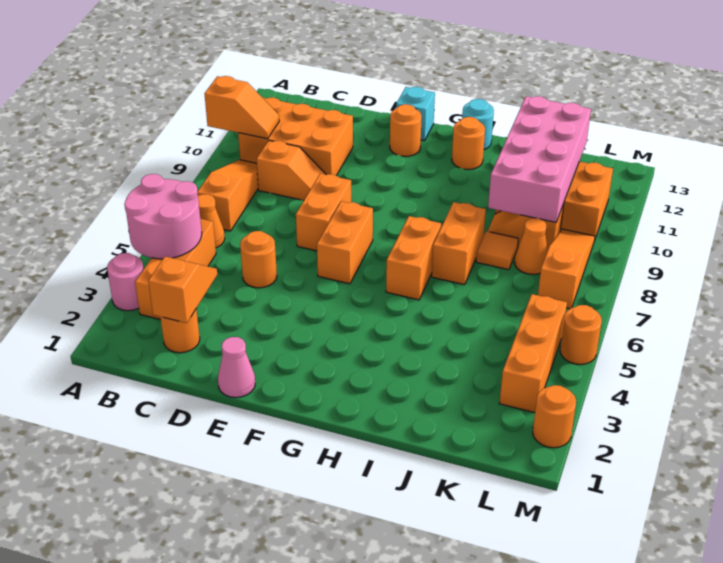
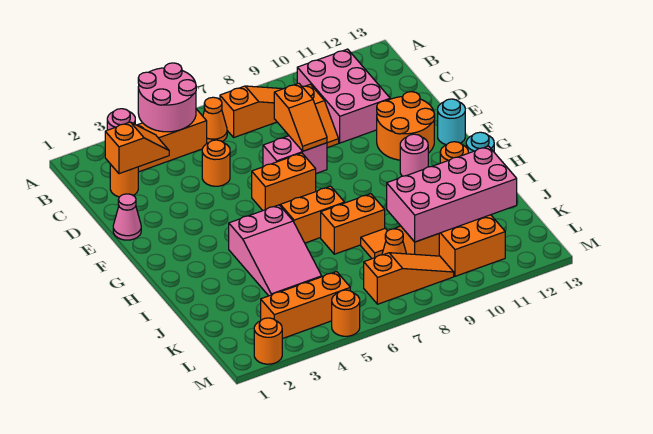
orange slope A10:B10 level 2 top A -> orange slope D8:E8 level 2 top D
orange brick B10:D11 level 1 -> pink brick B10:D11 level 1
orange brick E7:E8 level 1 -> pink brick E7:E8 level 1
orange round brick F12 level 1 -> orange round brick E11:F12 level 1
cyan brick F13 level 1 -> cyan round brick F13 level 1
none -> pink round brick G11 level 1
none -> pink slope H4:J5 level 1 top H

